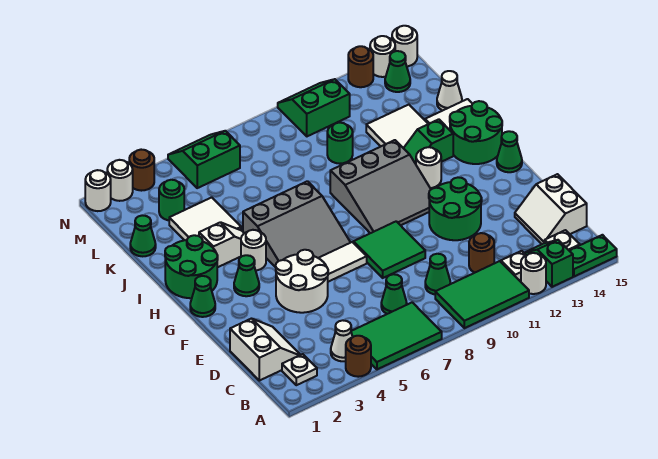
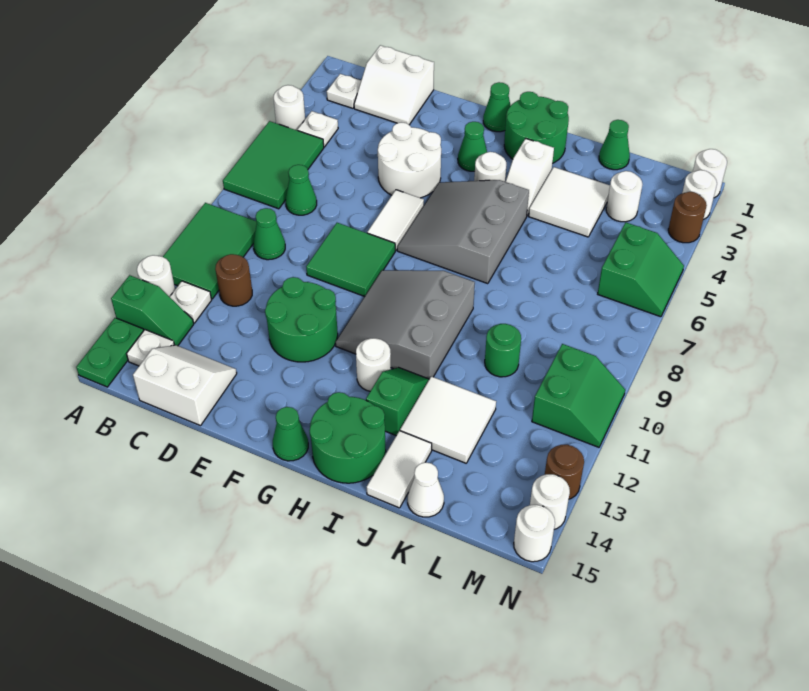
brown round brick A4 level 1 -> white round brick A4 level 1
white cone B4 level 1 -> white plate B4 level 1
green round brick L3 level 1 -> white round brick L3 level 1
green cone M14 level 1 -> none

